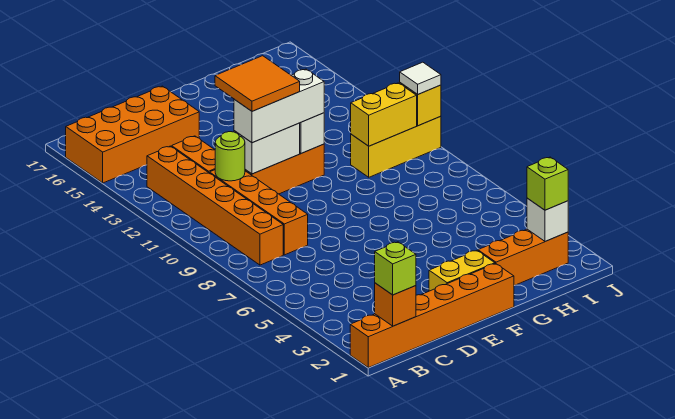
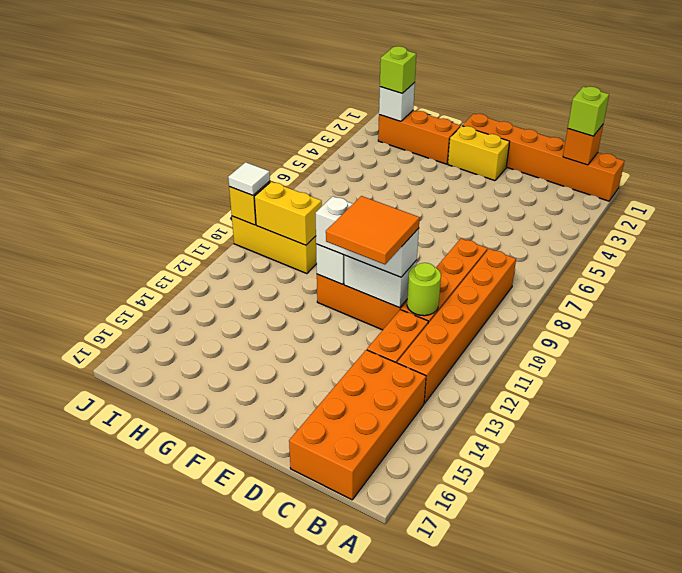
orange brick A15:D16 level 1 -> orange brick B14:C17 level 1

